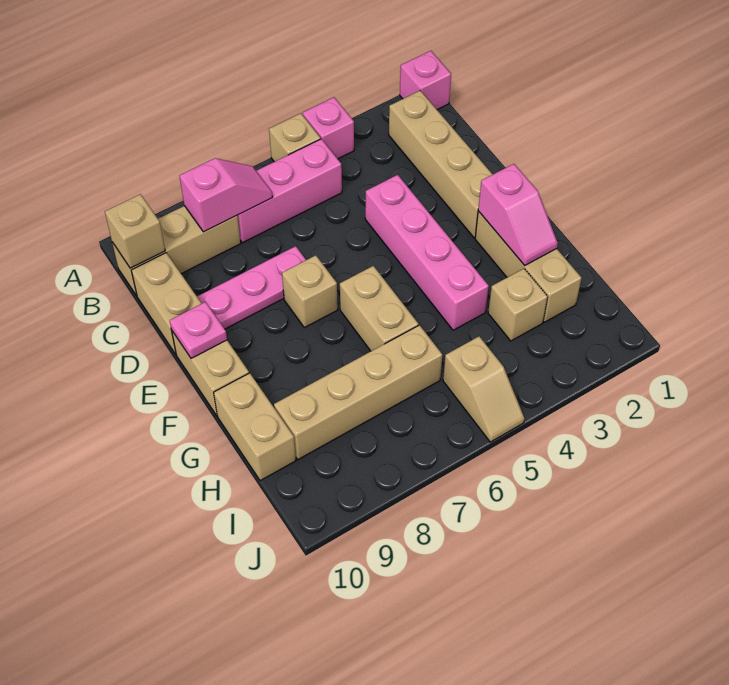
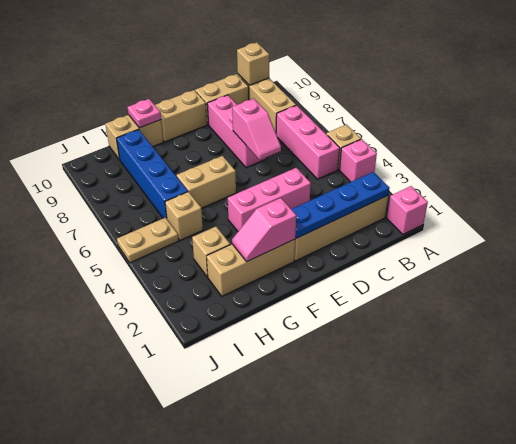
none -> blue plate B2:E2 level 2
pink slope B7:B8 level 2 top 8 -> pink slope D6:D7 level 2 top 7
pink brick D4:G4 level 1 -> pink brick D4:F4 level 1
pink plate D7:D9 level 1 -> pink brick D7:D9 level 1
tan brick E7 level 1 -> tan brick H5 level 1
pink plate E10 level 2 -> pink plate G10 level 2
tan brick H6:H9 level 1 -> blue brick H6:H9 level 1
tan slope I5:J5 level 1 top I -> tan plate I5:J5 level 1

